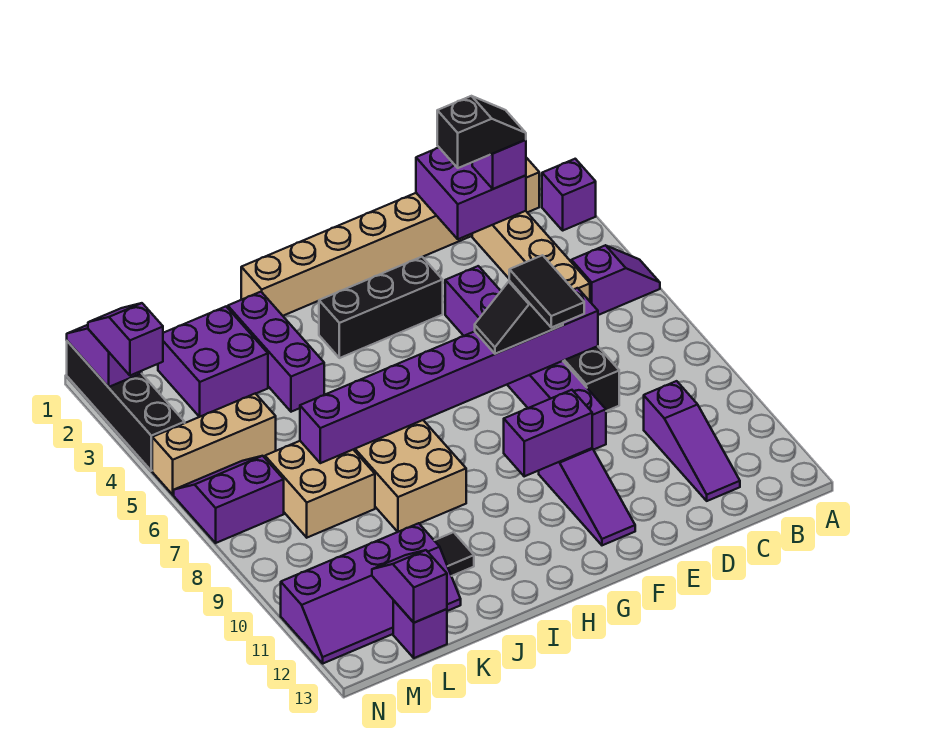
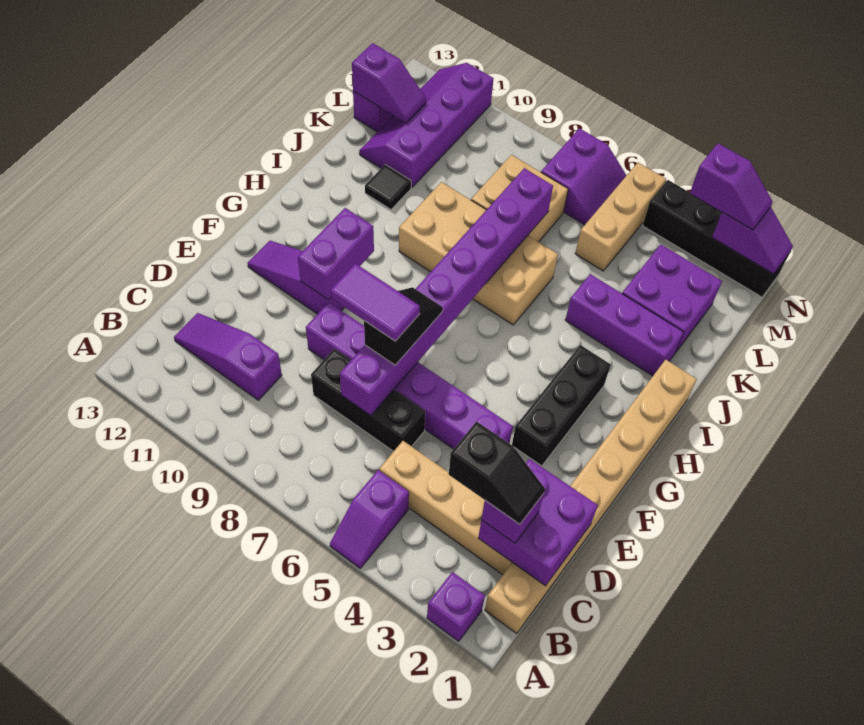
black slope C2:D2 level 4 top D -> black slope C2:C3 level 4 top 3
black tile E7:E8 level 4 -> purple tile E7:E8 level 4

